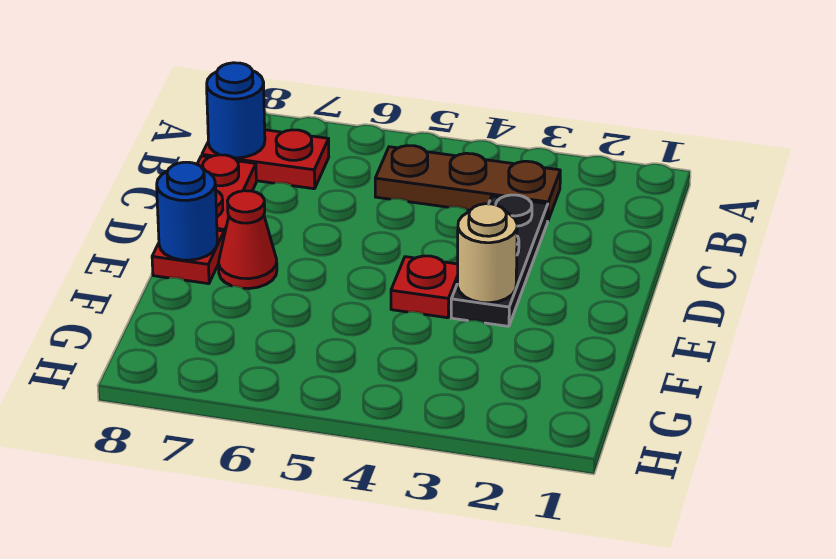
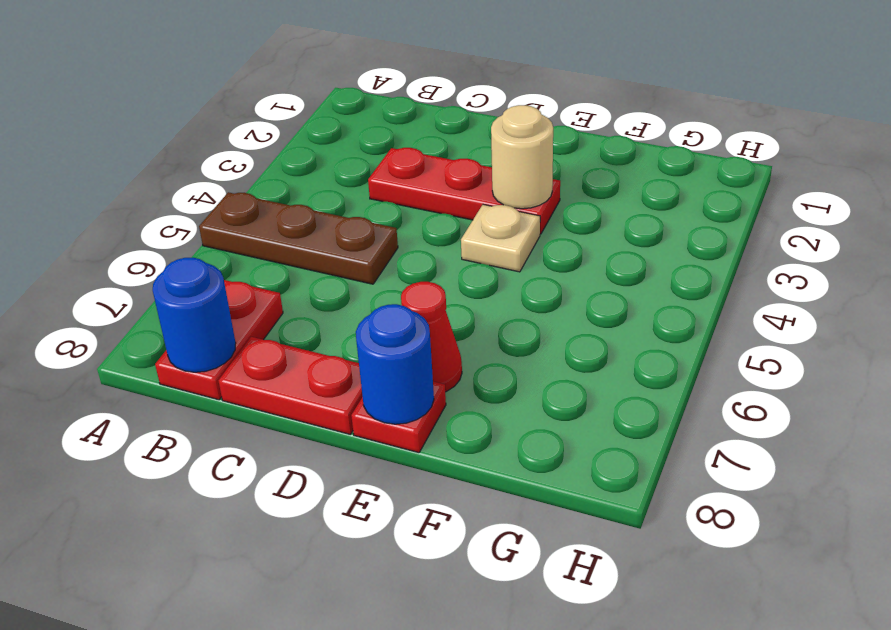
brown plate B3:B5 level 1 -> brown plate A5:C5 level 1
black plate C3:E3 level 1 -> red plate C3:E3 level 1
red plate E4 level 1 -> tan plate E4 level 1

